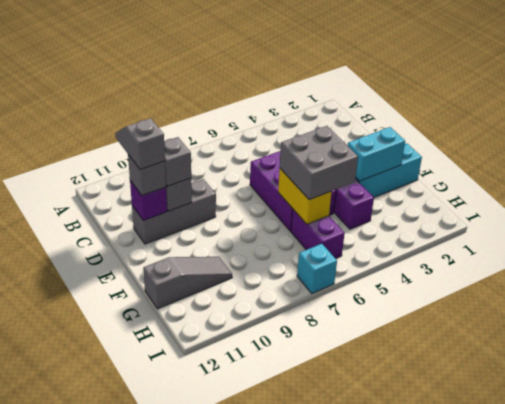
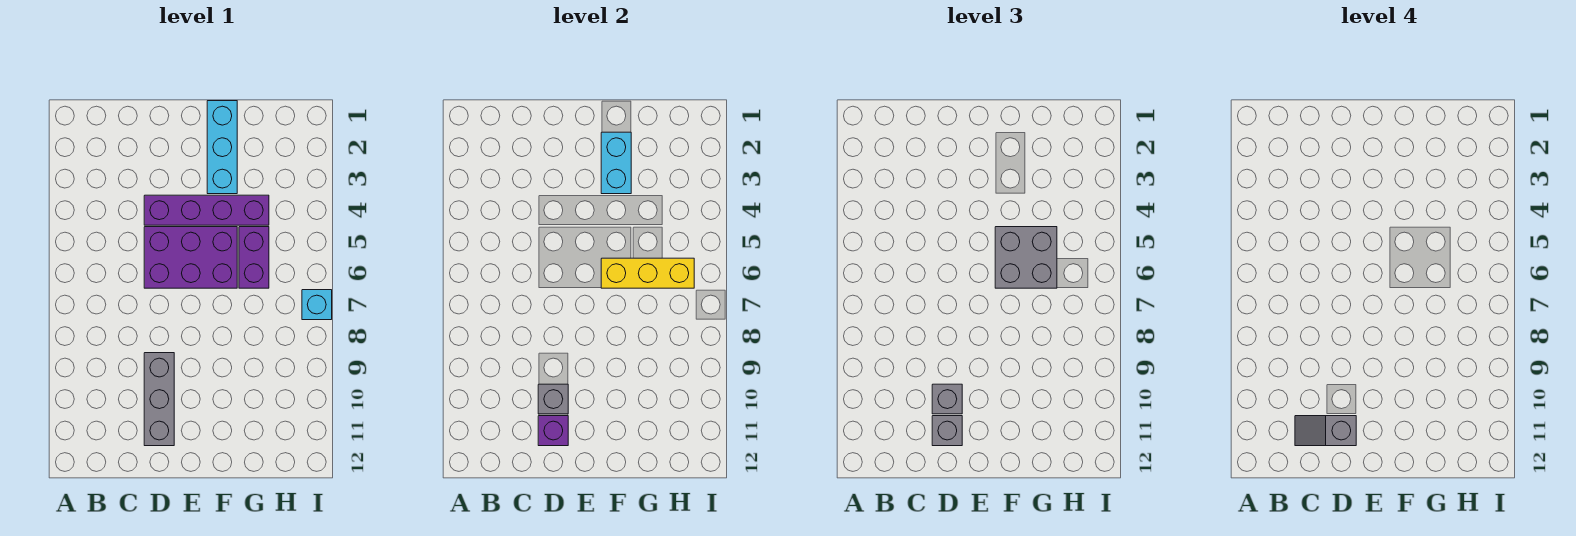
yellow brick F6:G6 level 2 -> yellow brick F6:H6 level 2
purple brick G6:H6 level 1 -> purple brick G5:G6 level 1
grey slope G10:G12 level 1 top 12 -> none

